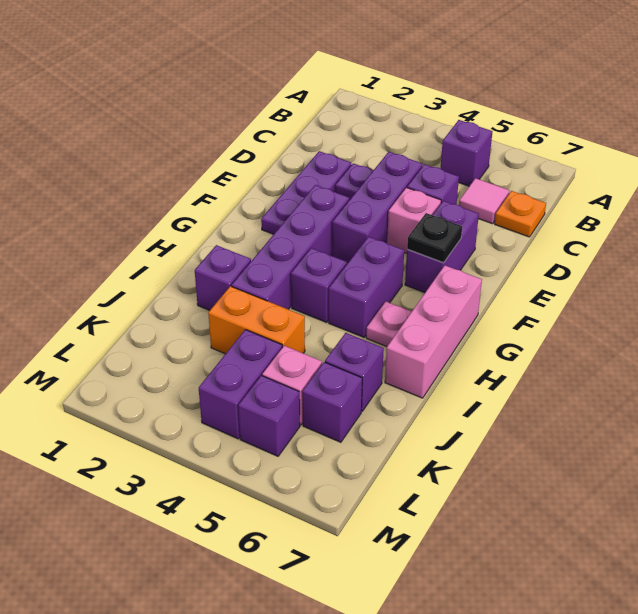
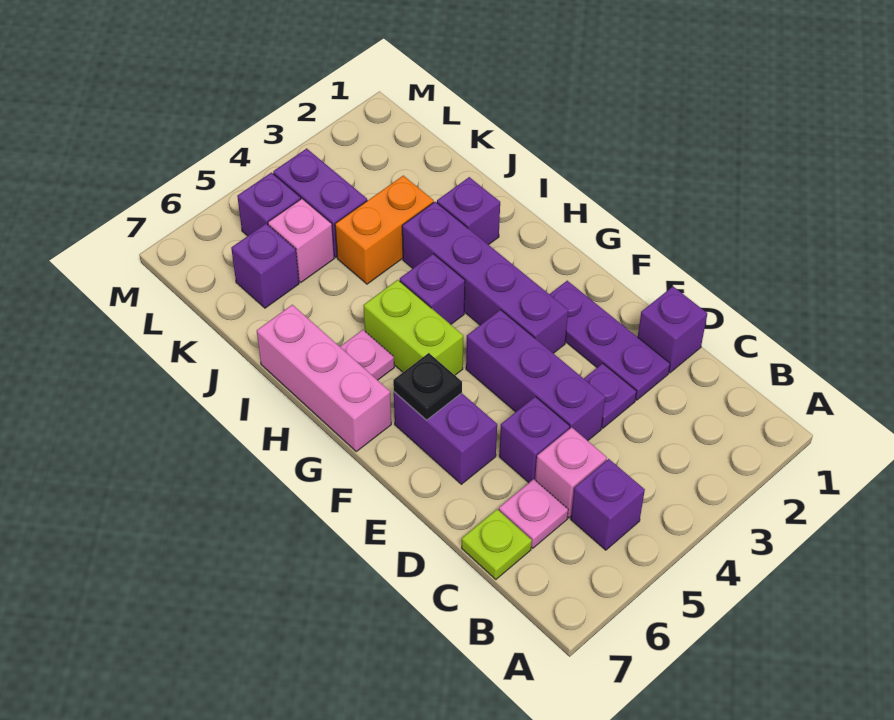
pink tile C6 level 1 -> pink plate C6 level 1
orange plate C7 level 1 -> lime plate C7 level 1
pink brick E5 level 1 -> pink brick C5 level 1
purple brick G5:H5 level 1 -> lime brick G5:H5 level 1
purple brick J6 level 1 -> purple brick D1 level 1

